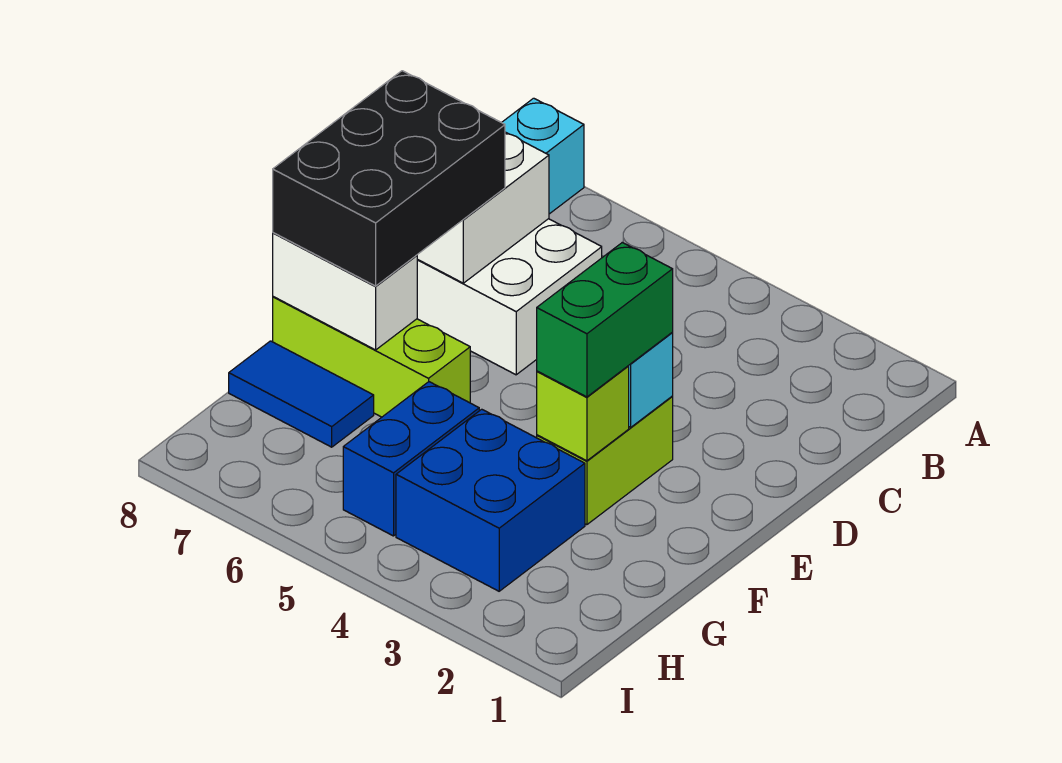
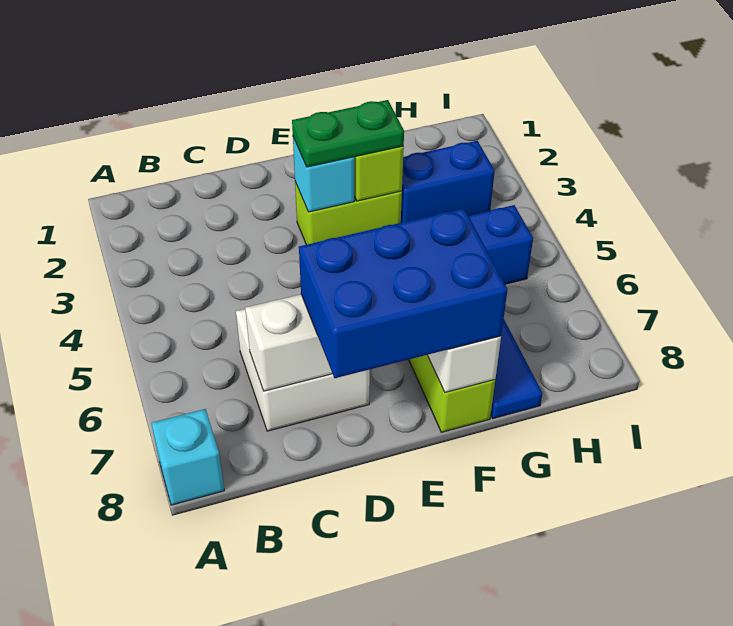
black brick D7:F8 level 3 -> blue brick D7:F8 level 3
green brick E3:F3 level 3 -> green plate E3:F3 level 3
blue brick G3:H4 level 1 -> blue brick G3:H3 level 1

